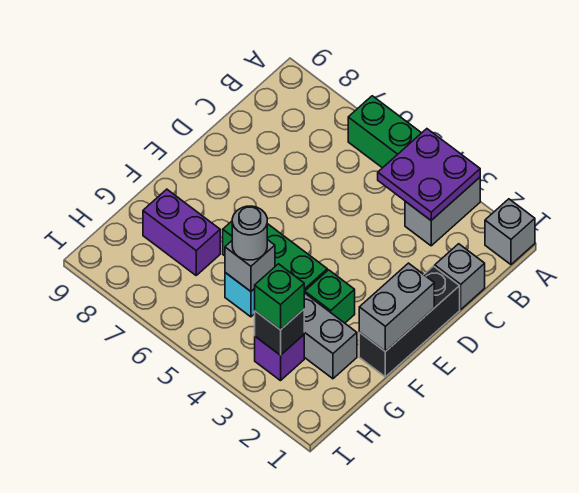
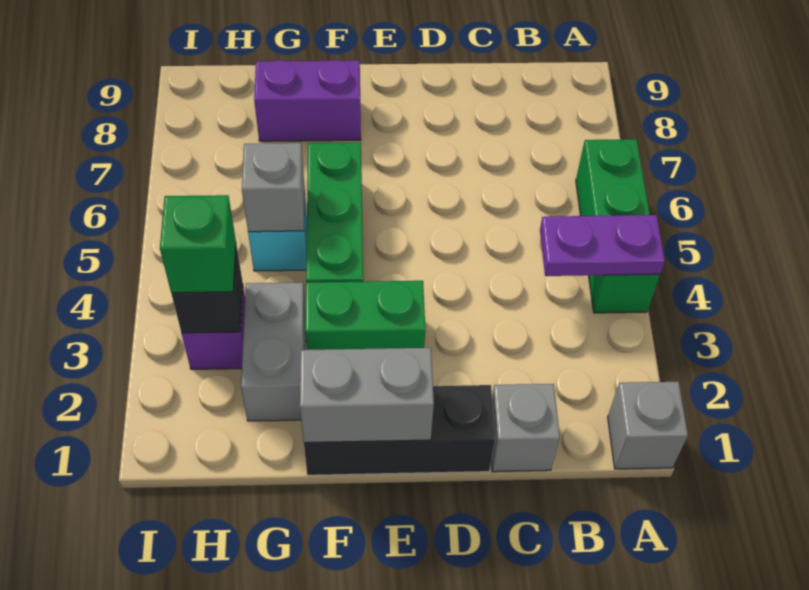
grey brick A3:B3 level 1 -> none
purple plate A3:B4 level 2 -> purple plate A4:B4 level 2
green brick F3 level 1 -> green brick E3:F3 level 1
grey round brick G5 level 3 -> none
purple brick G7:G8 level 1 -> purple brick F8:G8 level 1

